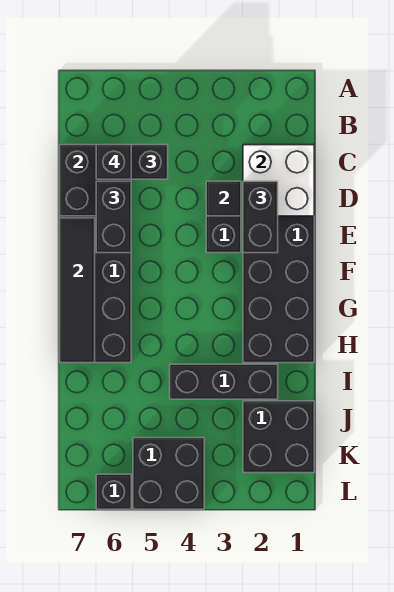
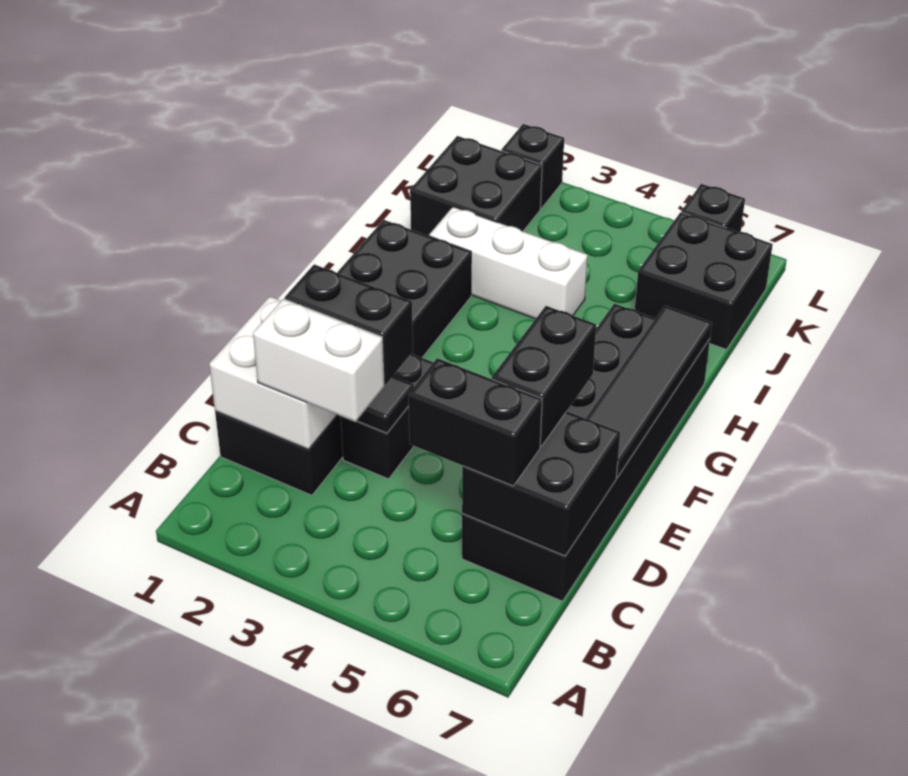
none -> white brick C2:C3 level 3
black brick C6 level 4 -> black brick L2 level 1
black brick D2:E2 level 3 -> black brick D2:D3 level 3
black brick I2:I4 level 1 -> white brick I2:I4 level 1
black brick K4:L5 level 1 -> black brick J6:K7 level 1

